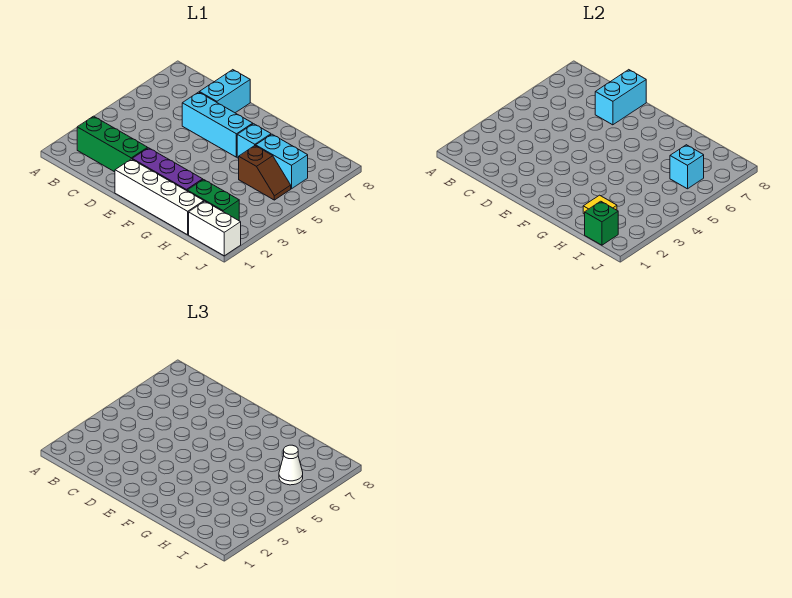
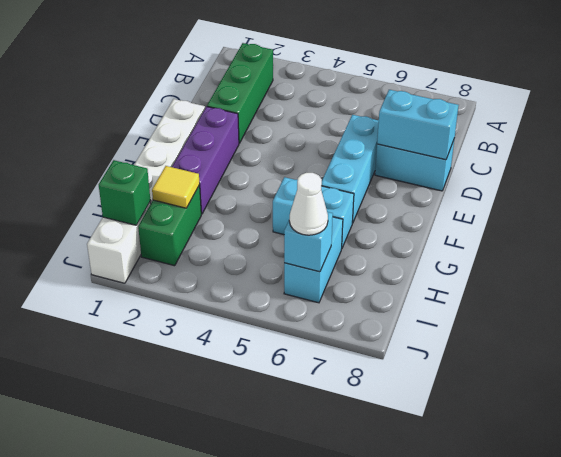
cyan brick G6 level 1 -> cyan brick G5:G6 level 1
brown slope H5:I5 level 1 top H -> none

